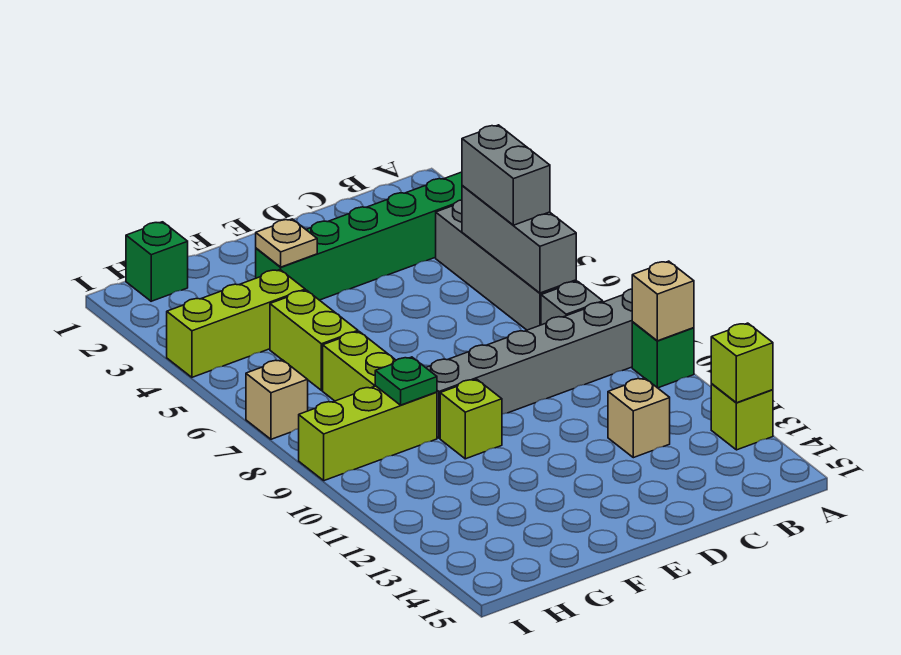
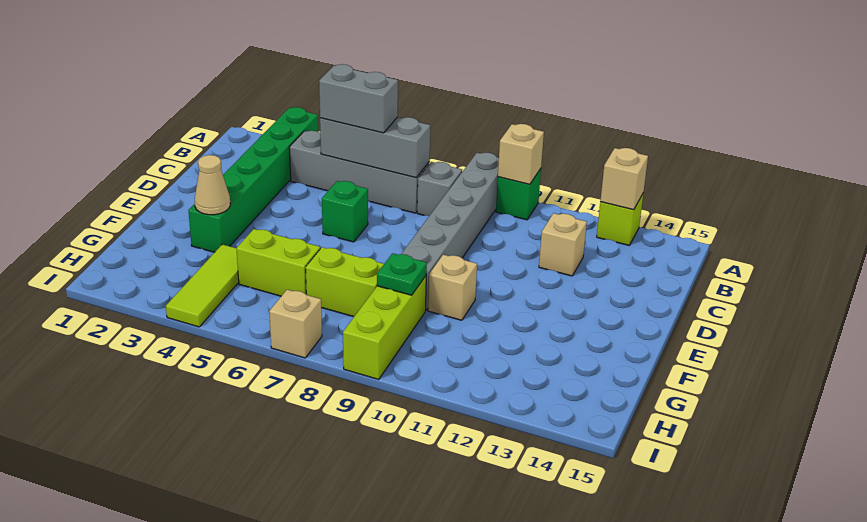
lime brick A13 level 2 -> tan brick A13 level 2
tan plate F3 level 2 -> tan cone F3 level 2
lime brick F10 level 1 -> tan brick F10 level 1
lime brick G4:I4 level 1 -> lime tile G4:I4 level 1
green brick H1 level 1 -> green brick D6 level 1

